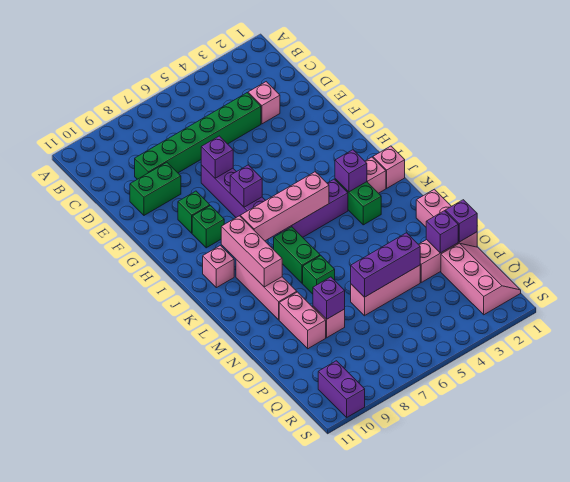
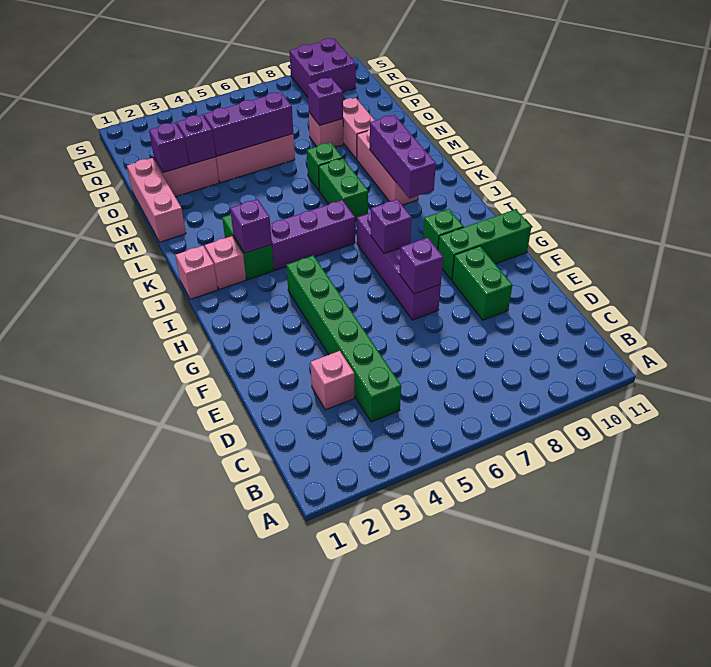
green brick D4:D9 level 1 -> green brick C4:H4 level 1
green brick E9:E10 level 1 -> green brick E9:F9 level 1
green brick G9 level 1 -> green brick G9:G11 level 1
pink brick J5:J8 level 2 -> none
pink brick J9:L9 level 2 -> purple brick J9:L9 level 2
pink brick J10 level 1 -> none
purple brick O1 level 2 -> purple brick O3 level 2
pink slope P1:R2 level 1 top 2 -> none
purple brick R10:S10 level 1 -> purple brick R9:S10 level 1

